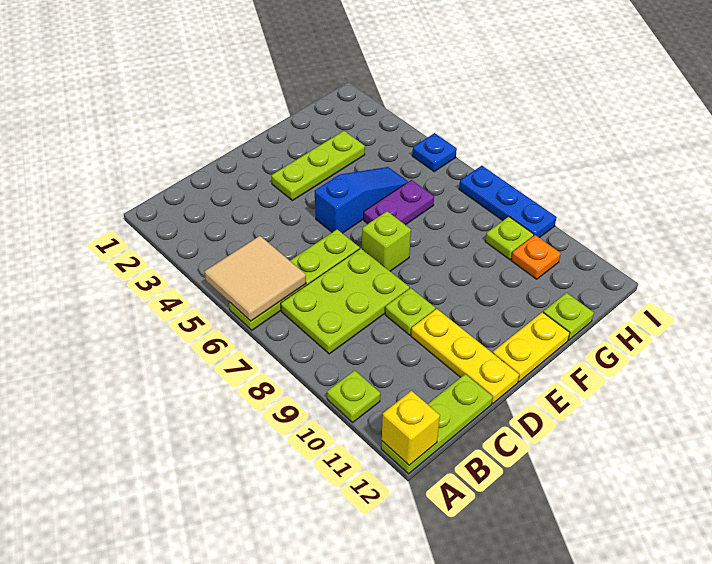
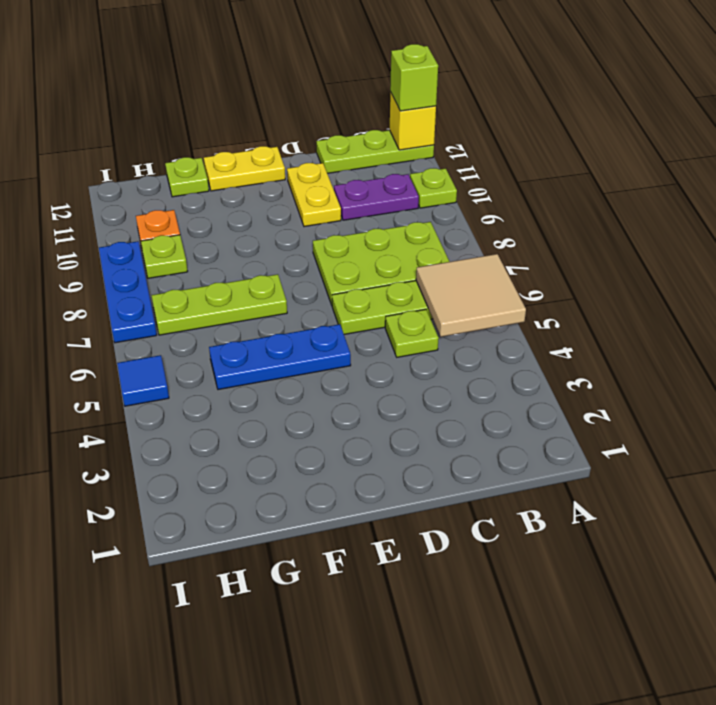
lime plate D9 level 1 -> lime plate C5 level 1
yellow plate D10:D12 level 1 -> yellow plate D10:D11 level 1
lime plate E3:G3 level 1 -> lime plate F7:H7 level 1
blue slope E5:G5 level 1 top E -> blue plate E5:G5 level 1
lime brick E7 level 1 -> lime brick A12 level 3
purple plate F6:G6 level 1 -> purple plate B10:C10 level 1
blue plate I5 level 1 -> blue tile I5 level 1

